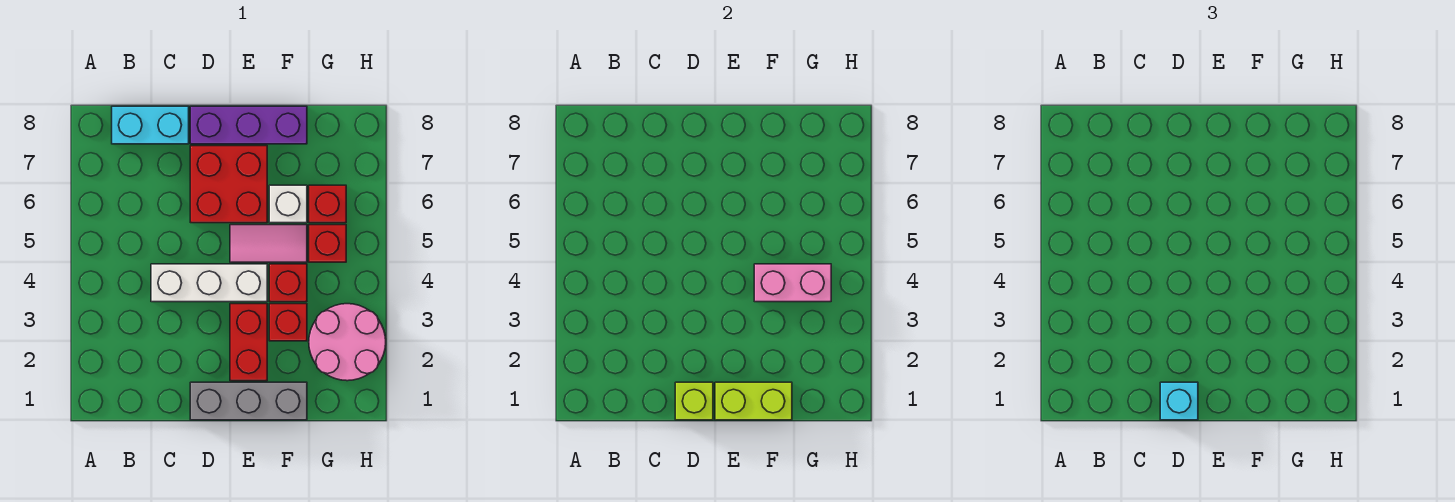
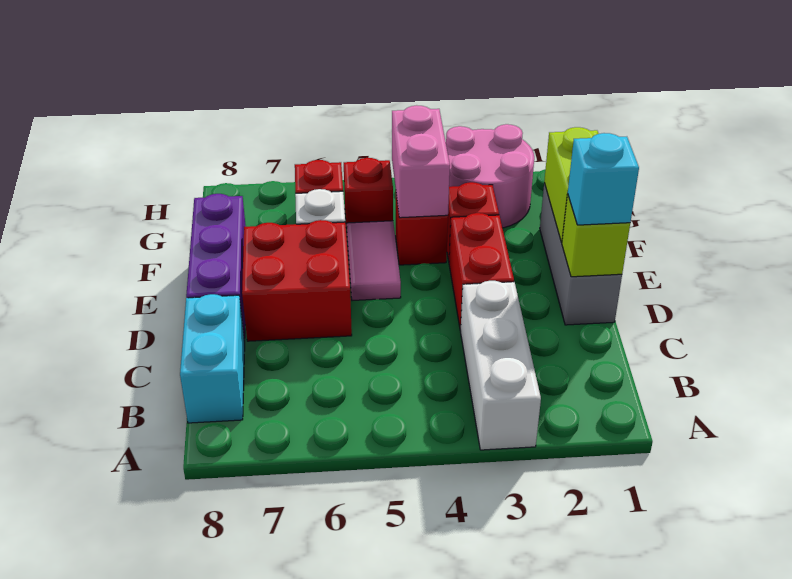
white brick C4:E4 level 1 -> white brick A3:C3 level 1
red brick E2:E3 level 1 -> red brick D3:E3 level 1

